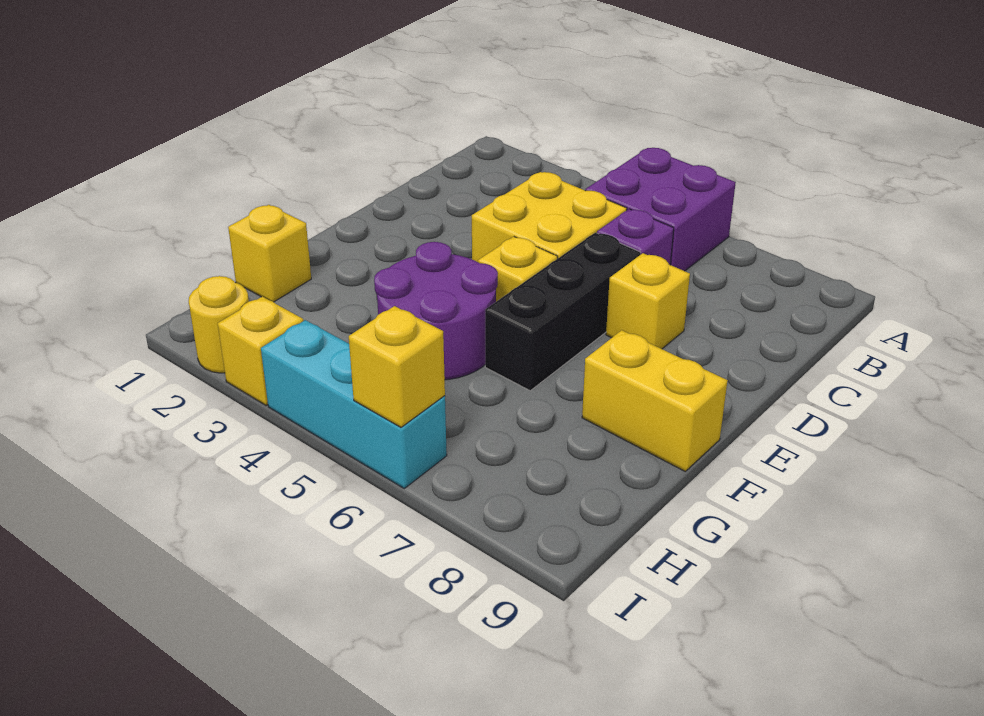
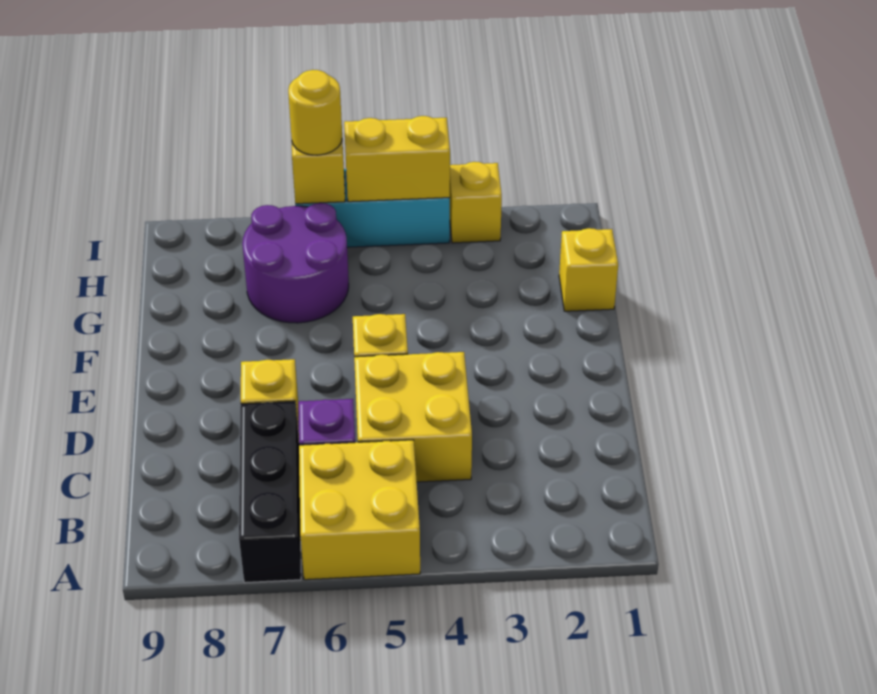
purple brick A5:B6 level 1 -> yellow brick A5:B6 level 1
black brick D6:F6 level 1 -> black brick A7:C7 level 1
purple round brick F4:G5 level 1 -> purple round brick G6:H7 level 1
yellow brick F8:F9 level 1 -> yellow brick I4:I5 level 2
yellow round brick I2 level 1 -> yellow round brick I6 level 3

